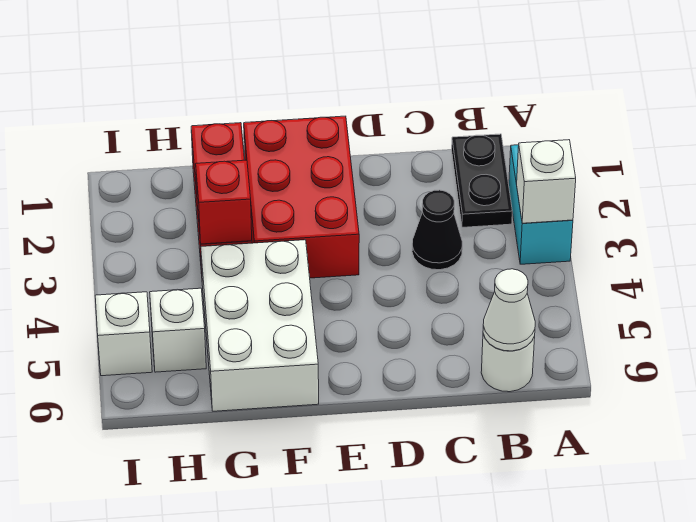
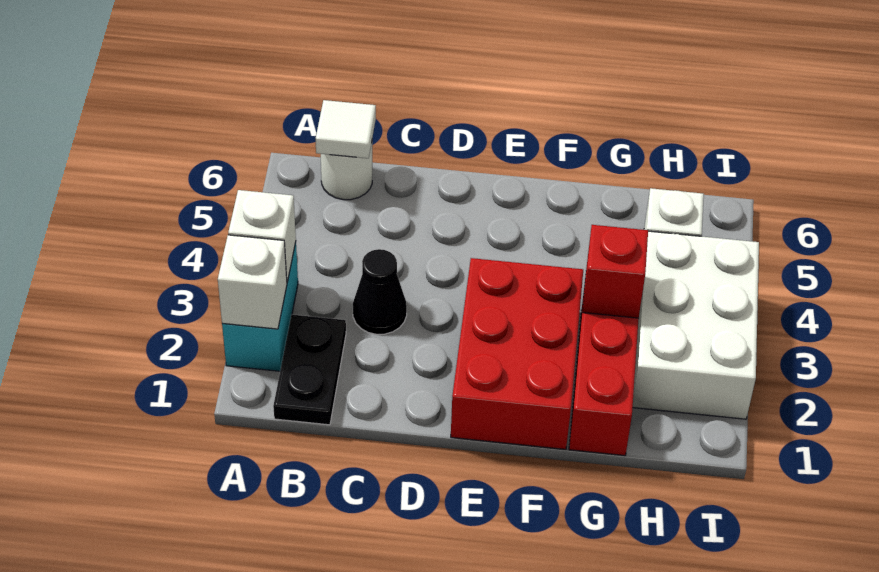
white cone B6 level 2 -> white tile B6 level 2
white brick F4:G6 level 1 -> white brick H2:I4 level 1
white brick I5 level 1 -> white brick A2 level 2

